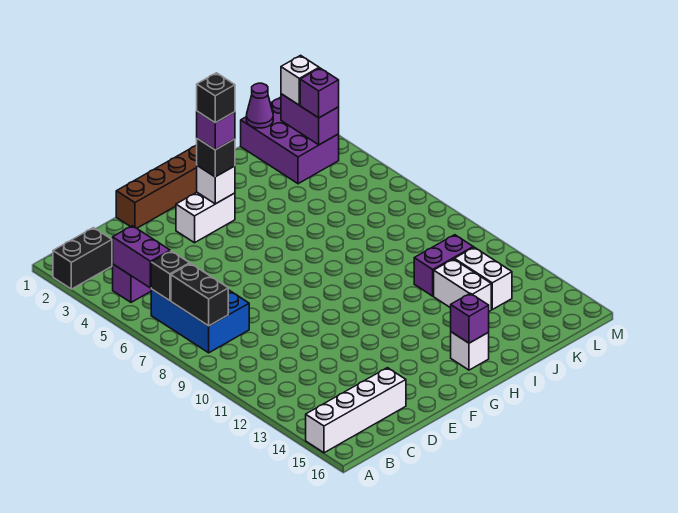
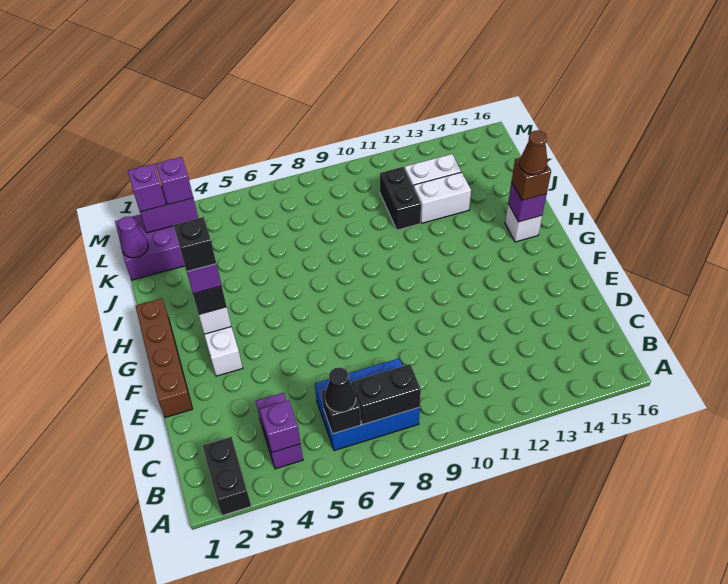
white brick A15:D15 level 1 -> none
purple brick B4:B5 level 2 -> purple brick B4 level 2
none -> black cone B6 level 3
none -> brown brick H15 level 3
none -> brown cone H15 level 4
purple brick J11:K11 level 1 -> black brick J11:K11 level 1
white brick L2 level 3 -> purple brick L2 level 3

